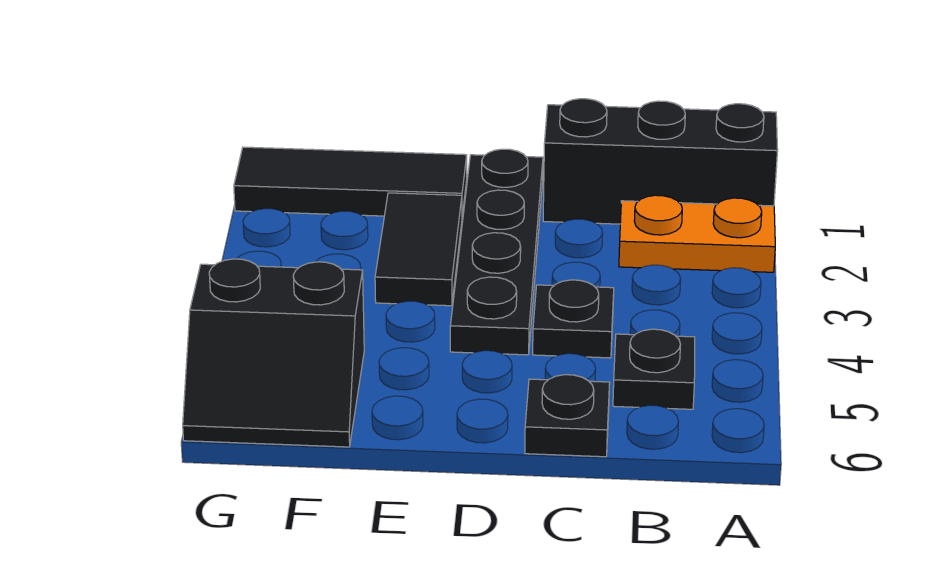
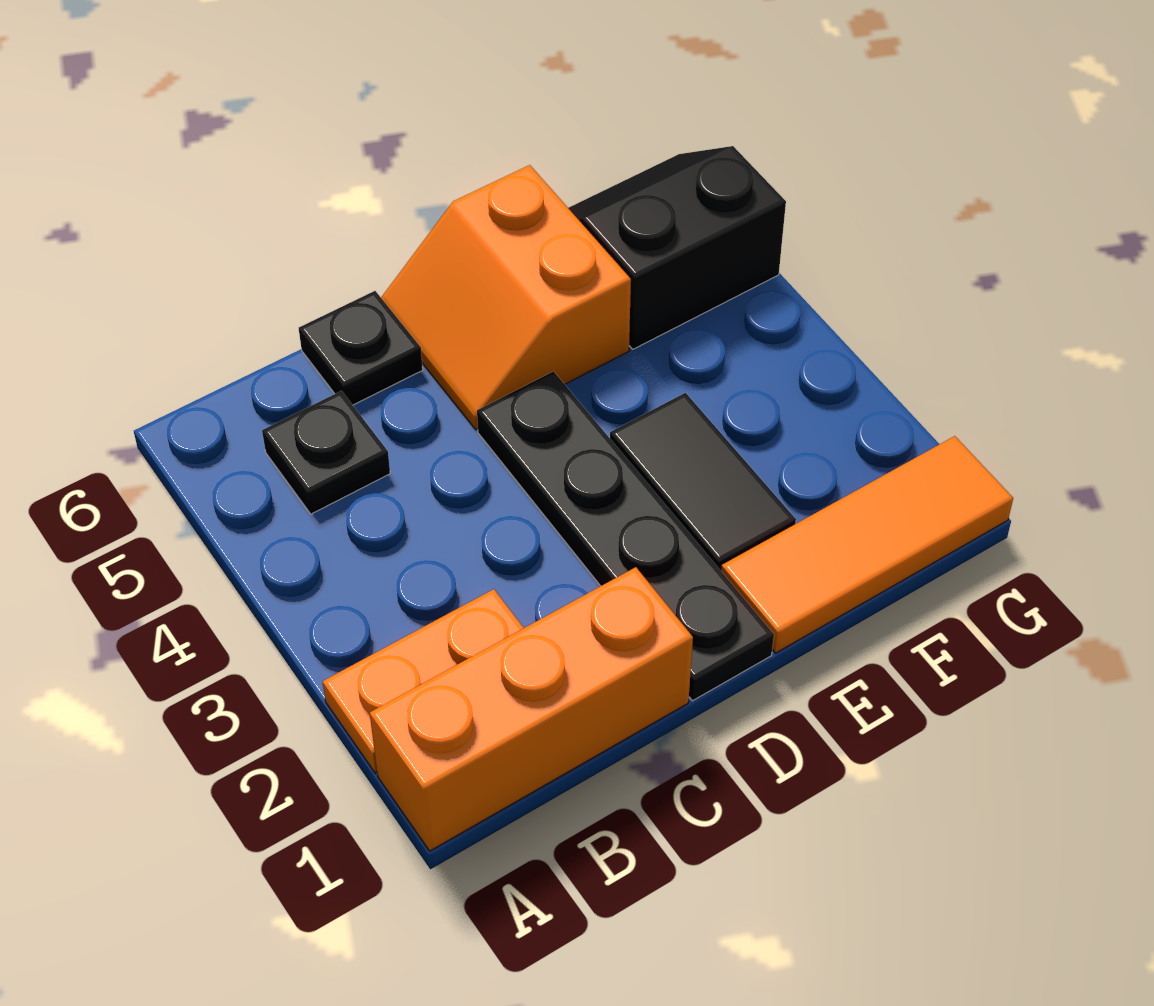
black brick A1:C1 level 1 -> orange brick A1:C1 level 1
black plate C4 level 1 -> none
none -> orange slope D5:E6 level 1 top E
black tile E1:G1 level 1 -> orange tile E1:G1 level 1

